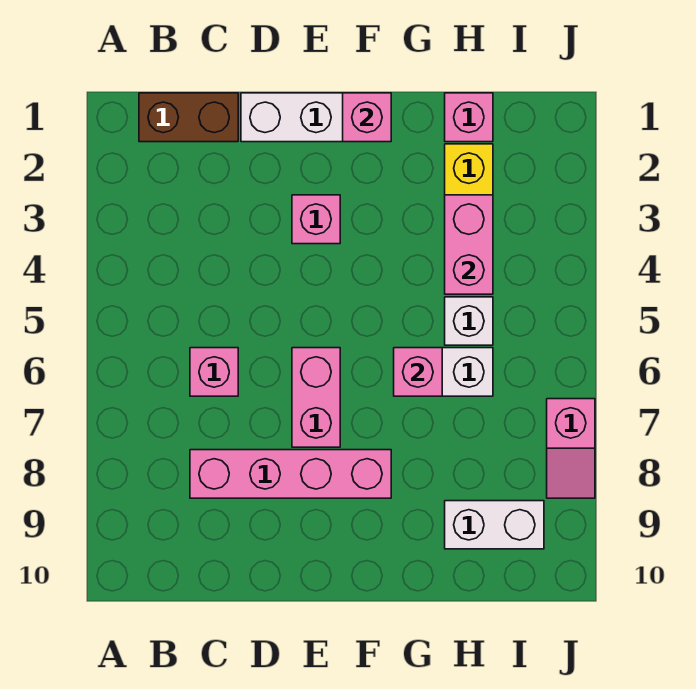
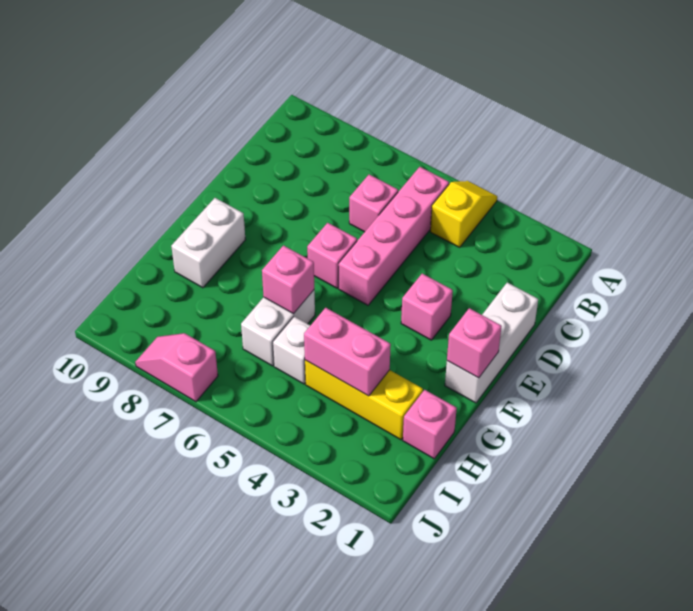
none -> yellow slope A4:B4 level 1 top B
brown brick B1:C1 level 1 -> none
pink brick C8:F8 level 1 -> pink brick B5:E5 level 1
pink brick E6:E7 level 1 -> pink brick E6 level 1
white brick H9:I9 level 1 -> white brick F9:G9 level 1

